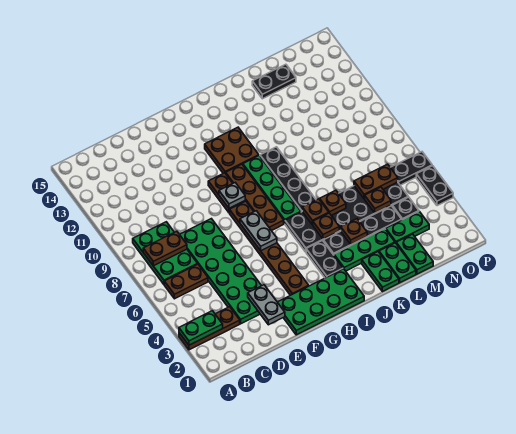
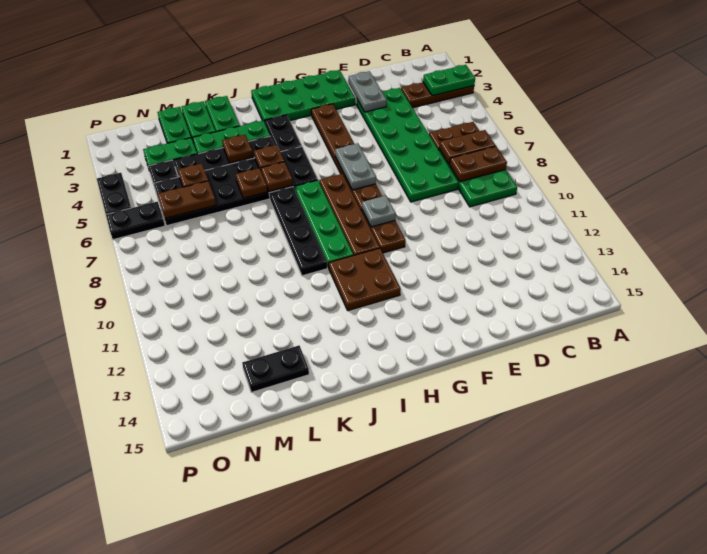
none -> brown plate B7:C7 level 2

